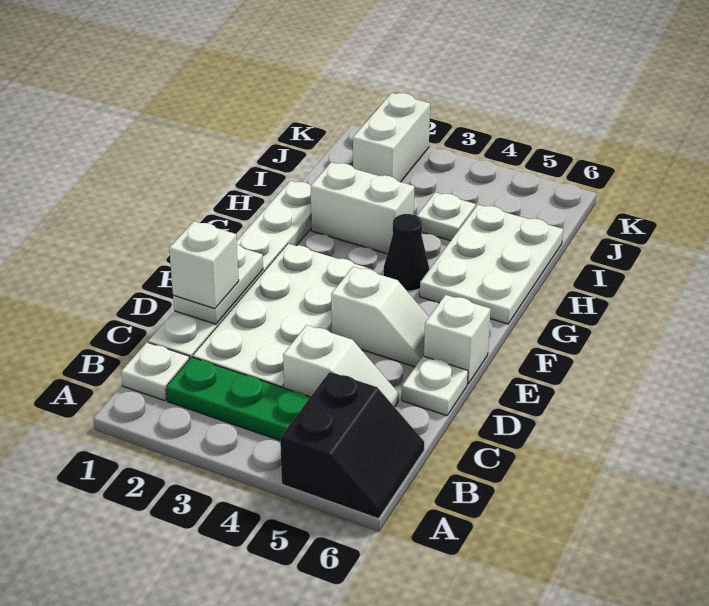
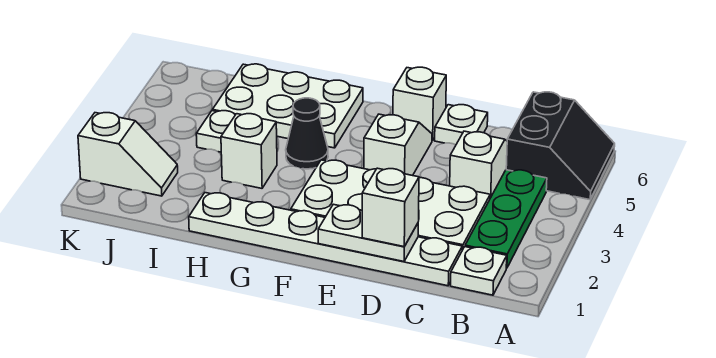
black slope A5:B6 level 1 top 5 -> black slope A5:B6 level 1 top B
white brick H2:H3 level 1 -> white brick H3 level 1
white brick J2:K2 level 1 -> white slope J2:K2 level 1 top K

